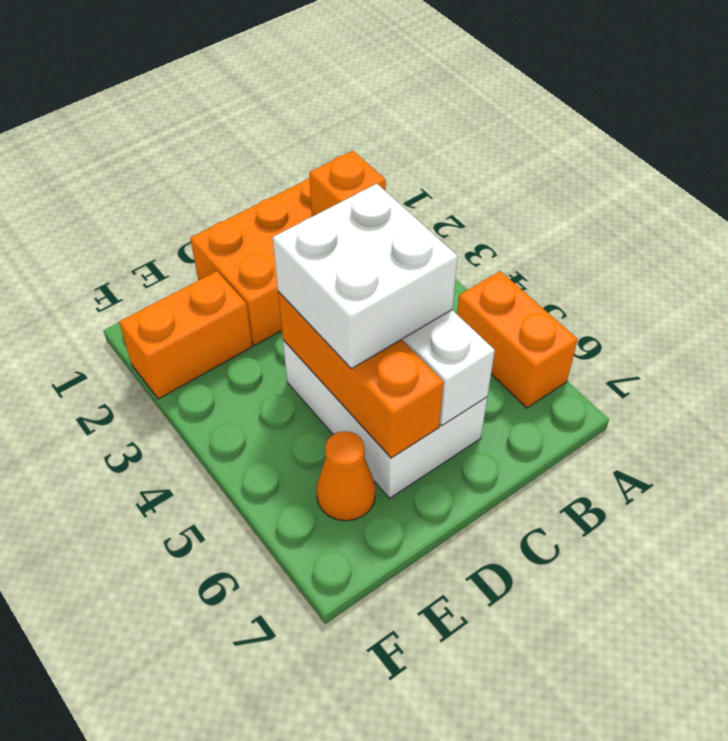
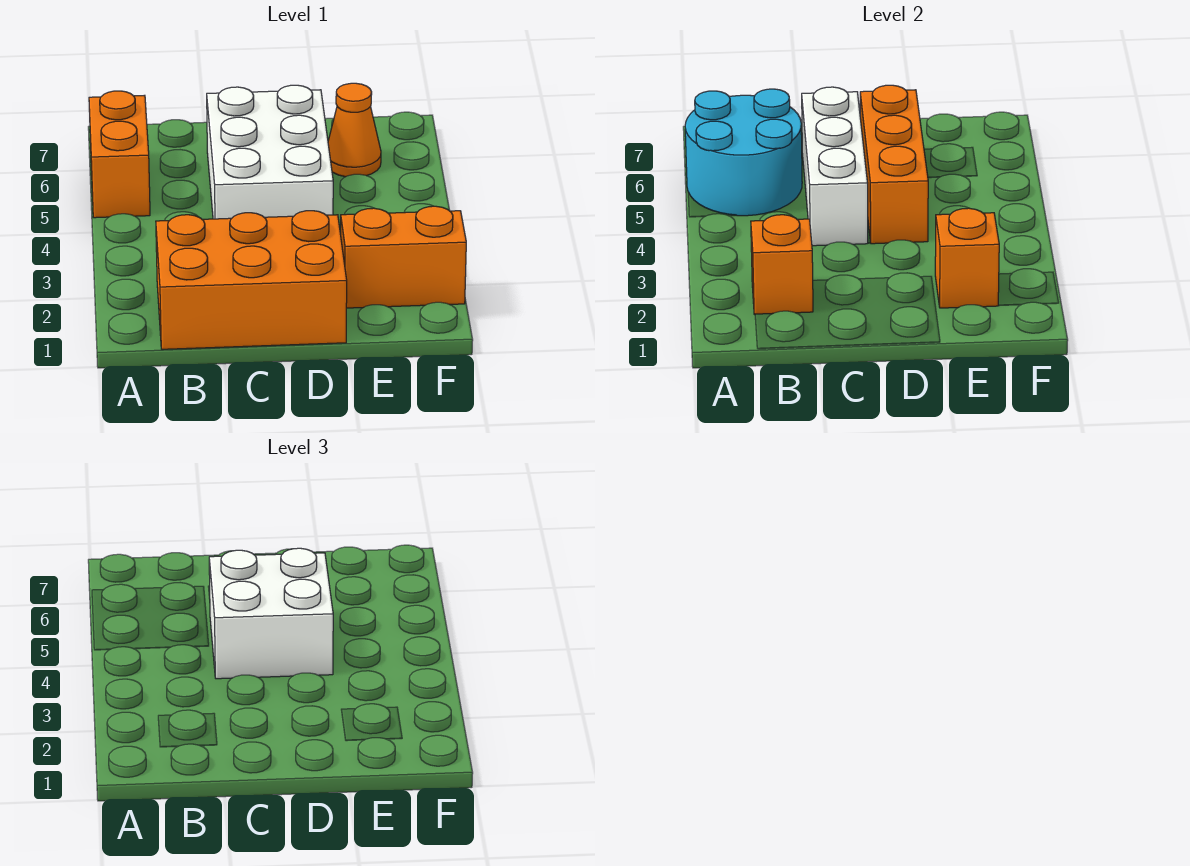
none -> cyan round brick A5:B6 level 2
none -> orange brick E2 level 2

